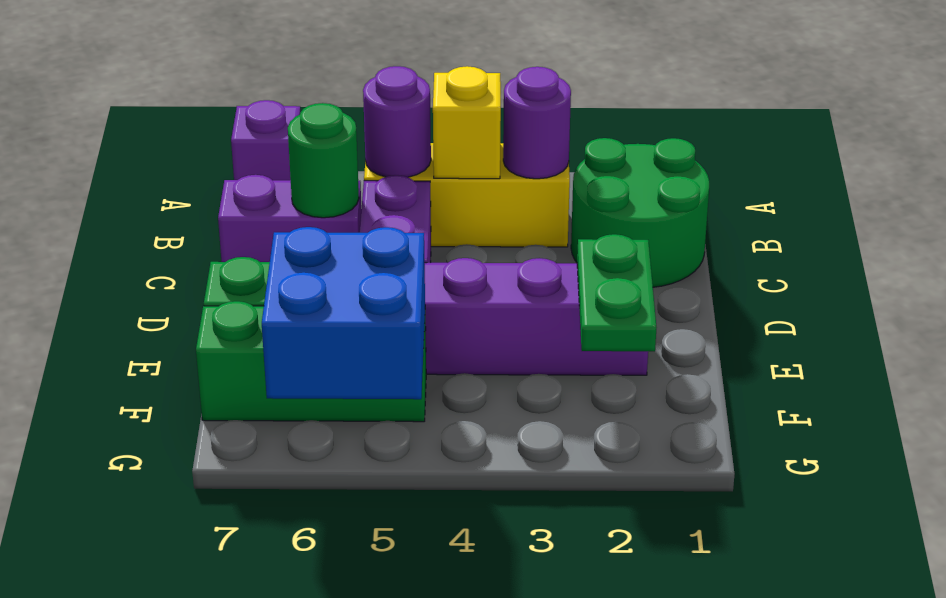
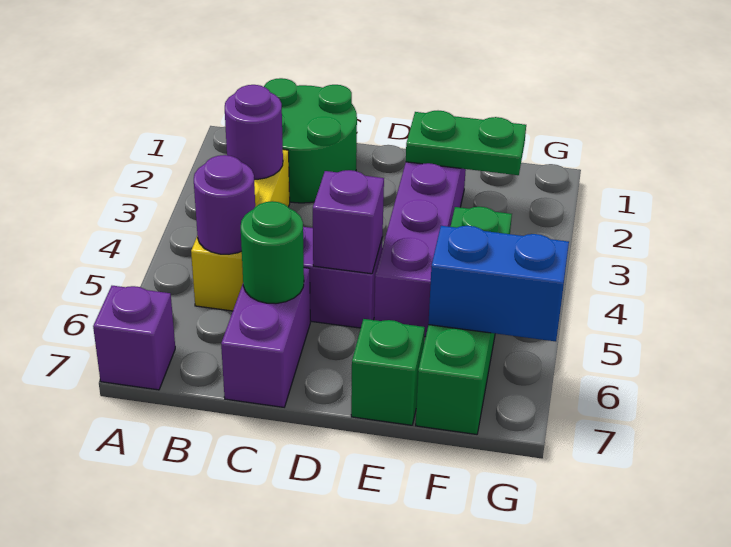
yellow brick B4 level 2 -> none
none -> purple brick D5 level 2
green brick F5:F7 level 1 -> green brick F4:F7 level 1
blue brick F5:G6 level 2 -> blue brick F6:G6 level 2

